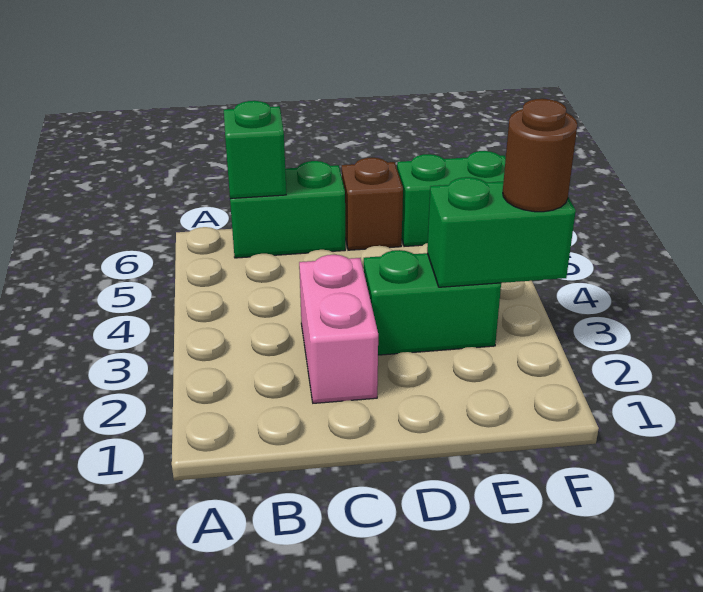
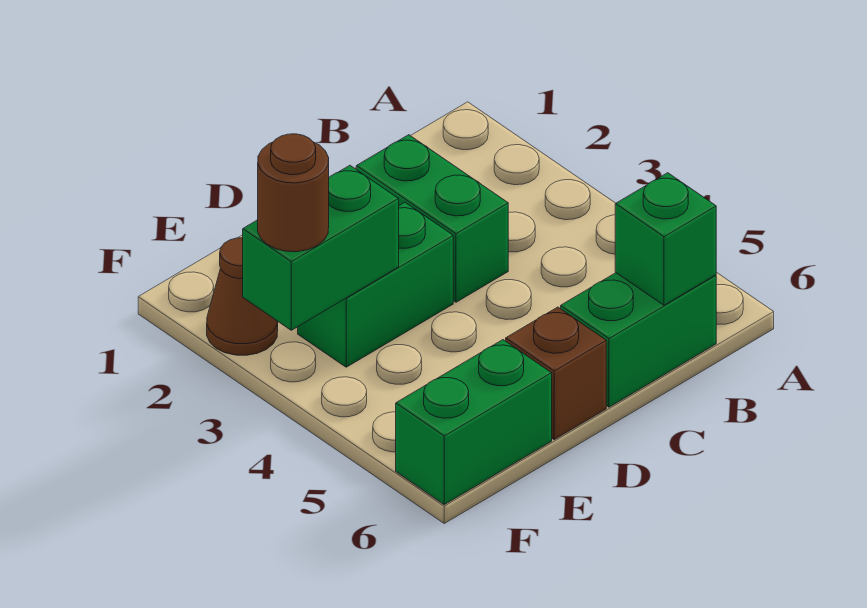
pink brick C2:C3 level 1 -> green brick C2:C3 level 1
none -> brown cone F2 level 1

